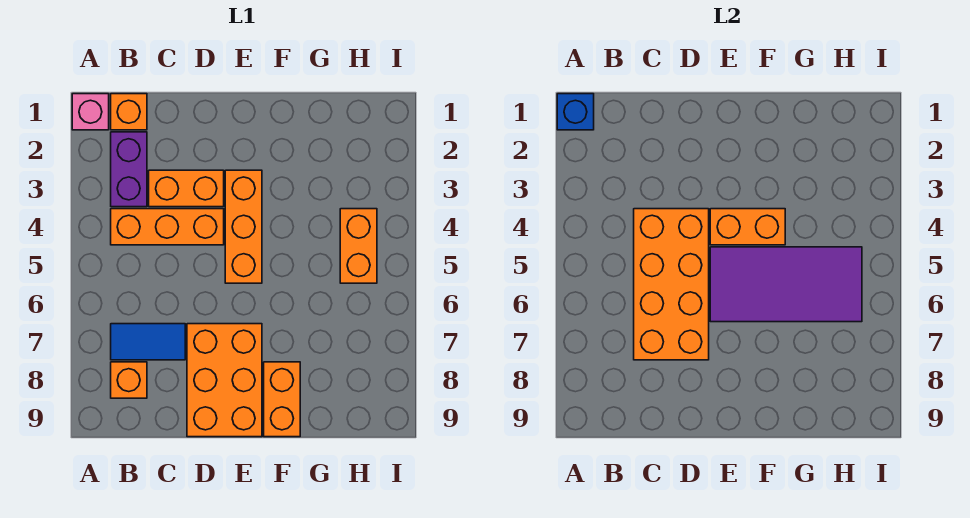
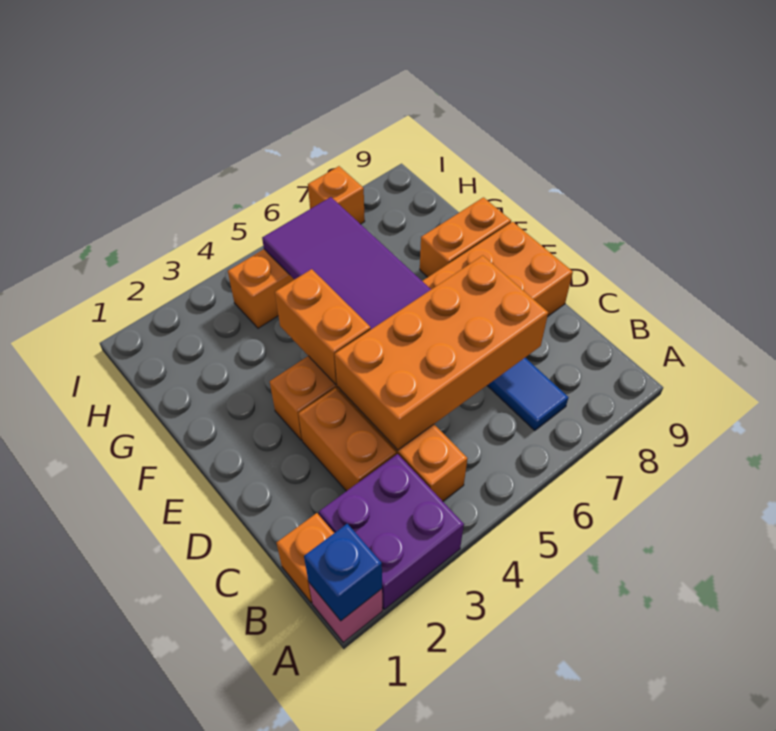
purple brick B2:B3 level 1 -> purple brick A2:B3 level 1
orange brick B8 level 1 -> orange brick I7 level 1

